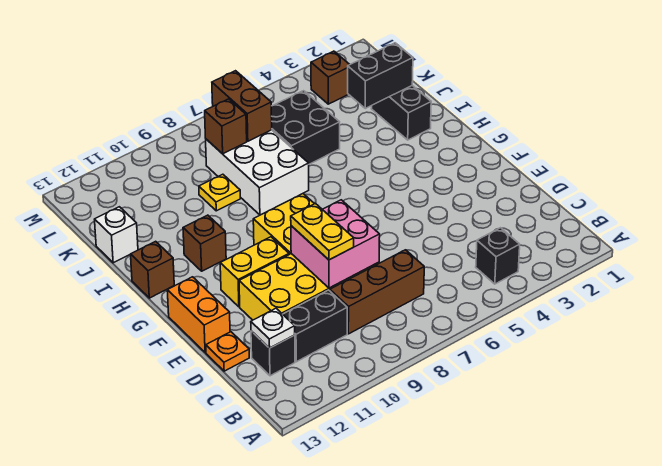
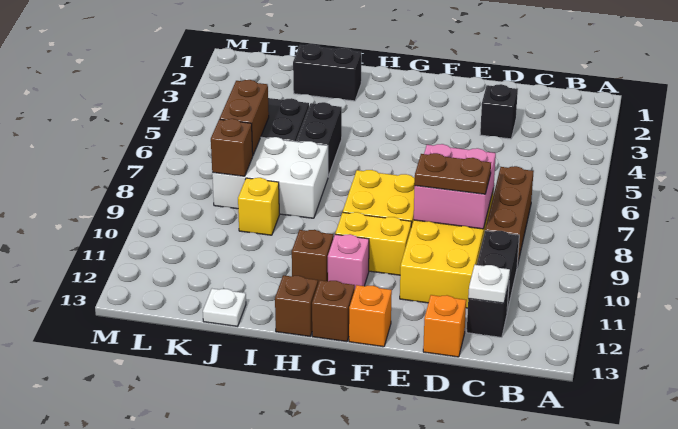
black brick B4 level 1 -> black brick D3 level 1
yellow plate D9:E9 level 3 -> brown plate D9:E9 level 3
orange plate D13 level 1 -> orange brick D13 level 1
orange brick E13:F13 level 1 -> orange brick F13 level 1
yellow brick F10:F11 level 1 -> yellow brick F10:G10 level 1
none -> pink brick G11 level 1
black brick J2:J3 level 2 -> black brick I5:I6 level 1
yellow plate J9 level 1 -> yellow brick J9 level 1
white brick J13 level 1 -> white plate J13 level 1
brown brick K7:L7 level 2 -> brown brick K6:K7 level 2
brown brick L3 level 1 -> brown brick G13 level 1

